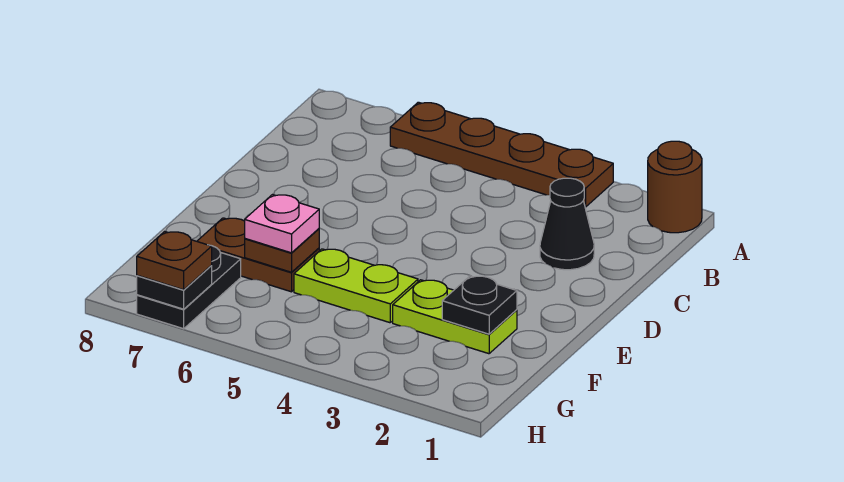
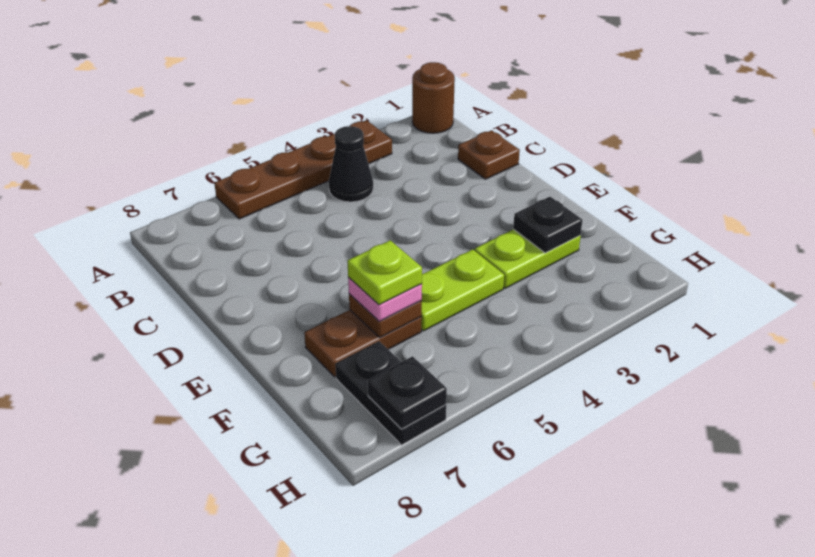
black cone C2 level 1 -> black cone B4 level 1
none -> lime plate F6 level 4
brown plate H7 level 3 -> brown plate C1 level 1

